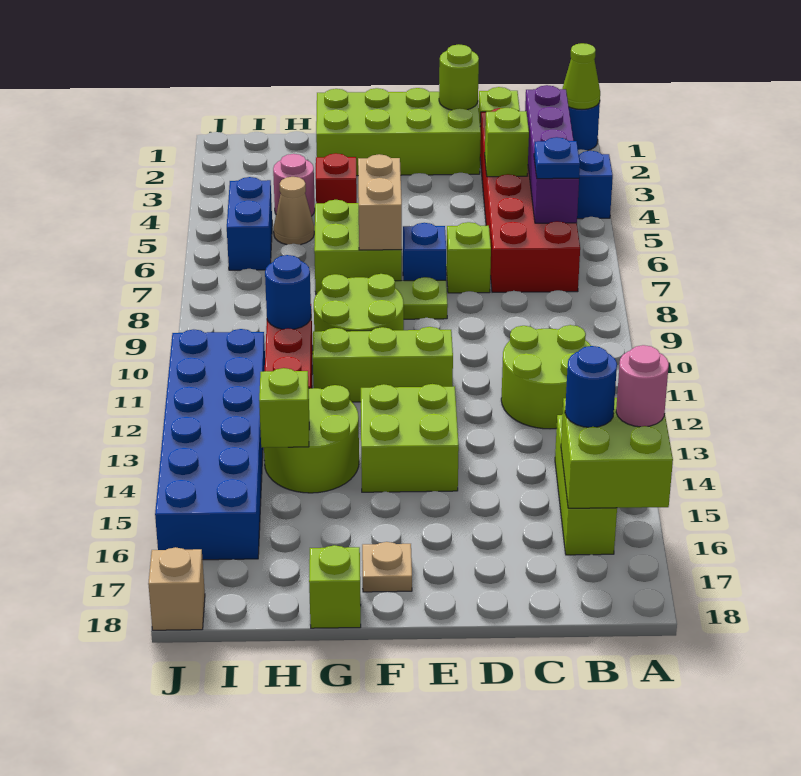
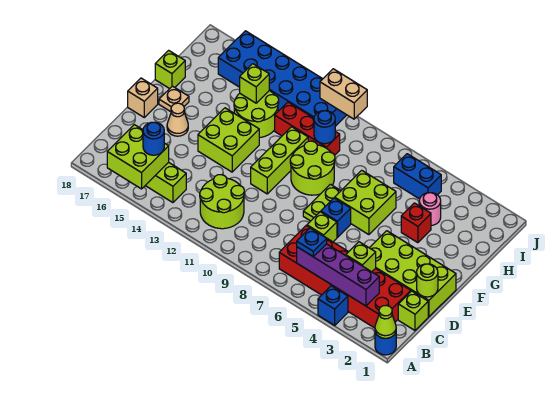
pink round brick A15 level 3 -> none
lime brick D1:G2 level 1 -> lime brick D1:E4 level 1
tan brick F6:F7 level 2 -> tan brick J10:J11 level 2
tan cone H5 level 1 -> tan cone E16 level 1
tan brick J18 level 1 -> tan brick E18 level 1

